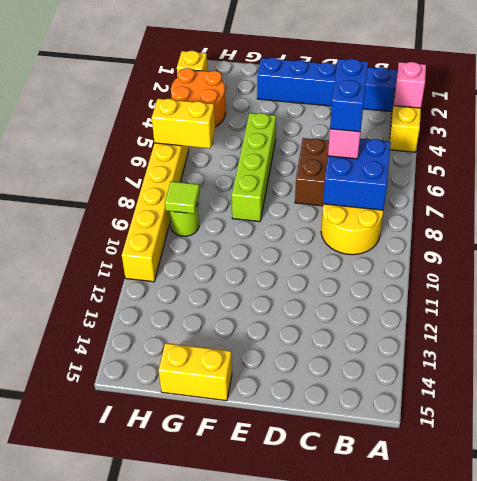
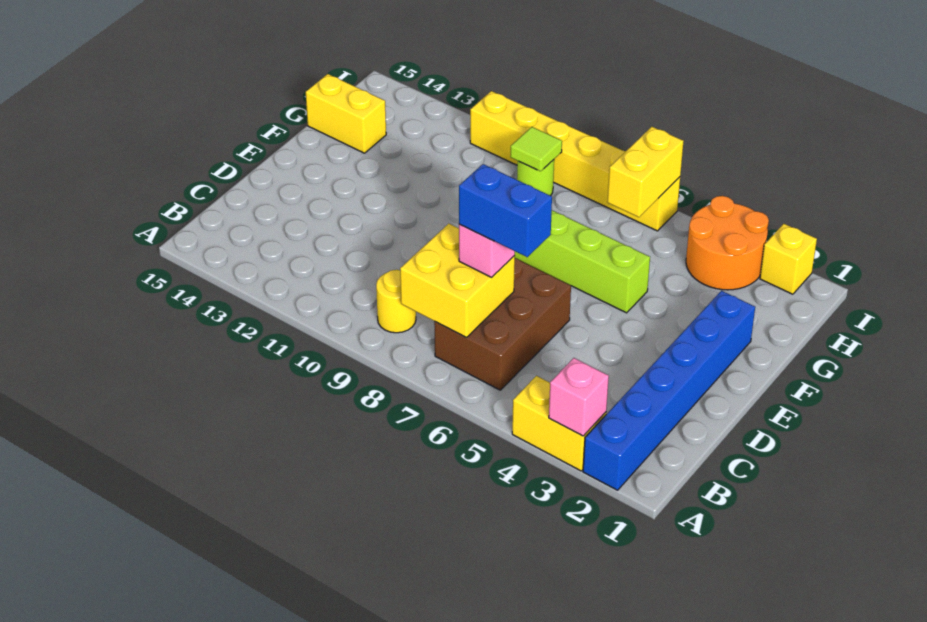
blue brick B7:C8 level 2 -> yellow brick B7:C8 level 2
yellow round brick B8:C9 level 1 -> yellow round brick B9 level 1
yellow brick F15:G15 level 1 -> yellow brick G14:G15 level 1

